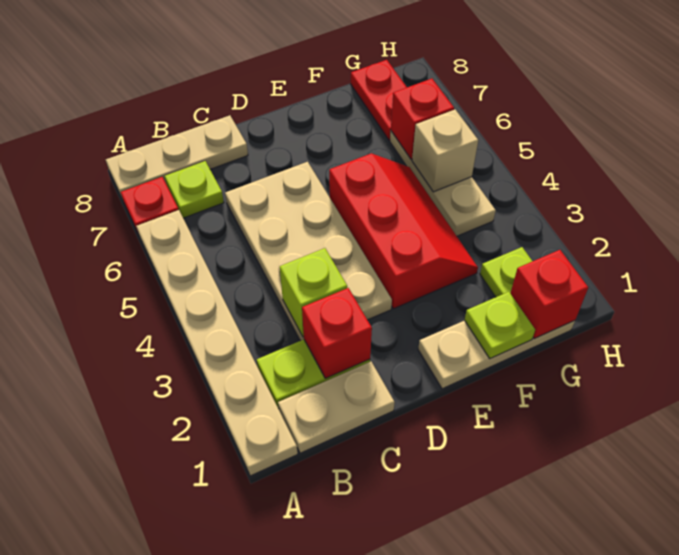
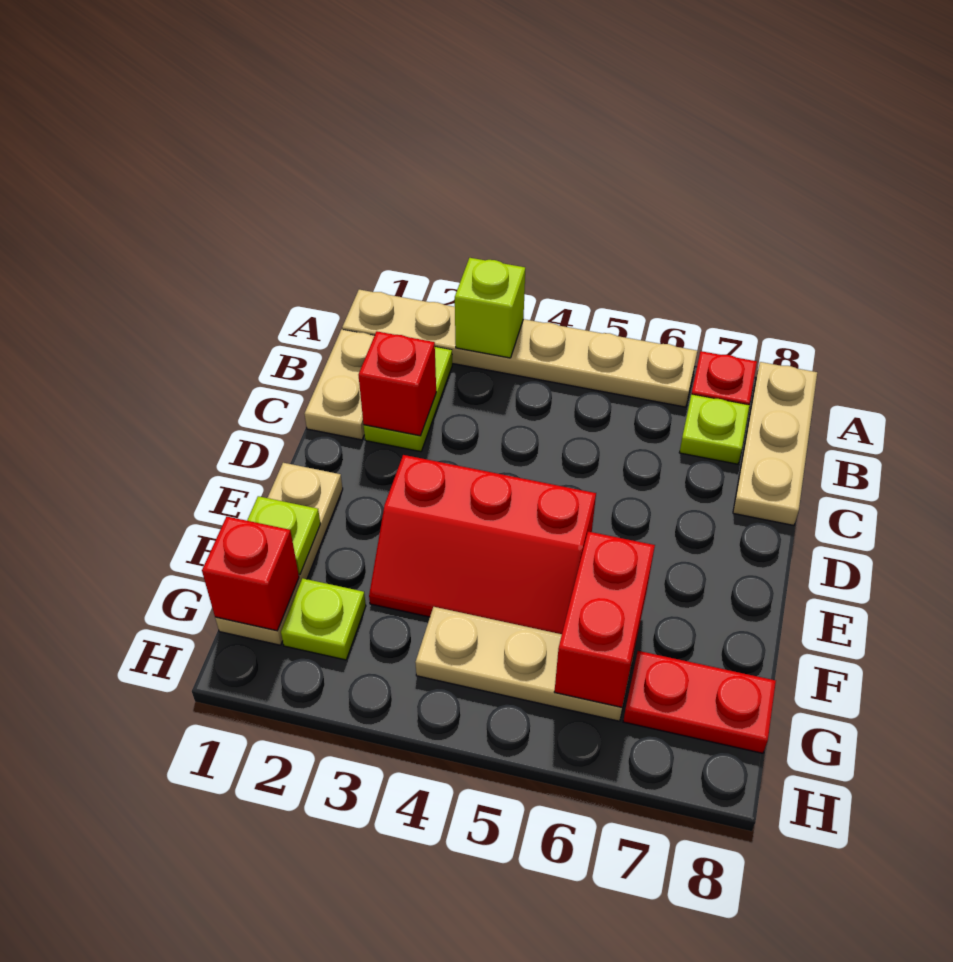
tan plate C3:D6 level 1 -> none
lime brick C3 level 2 -> lime brick A3 level 2
tan brick G5 level 2 -> none
red brick G6 level 2 -> red brick F6:G6 level 2

